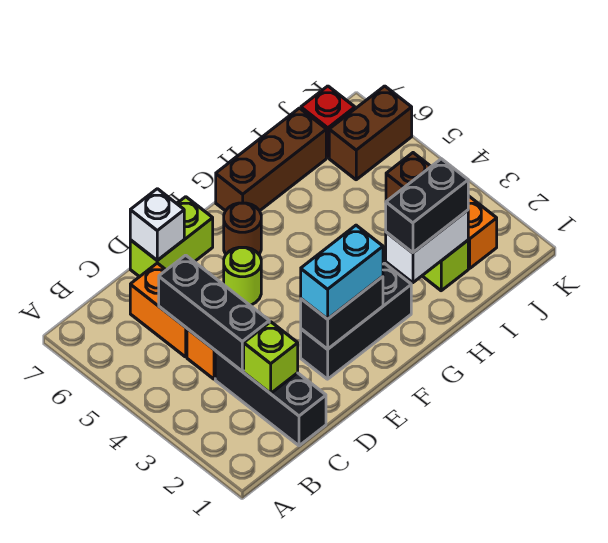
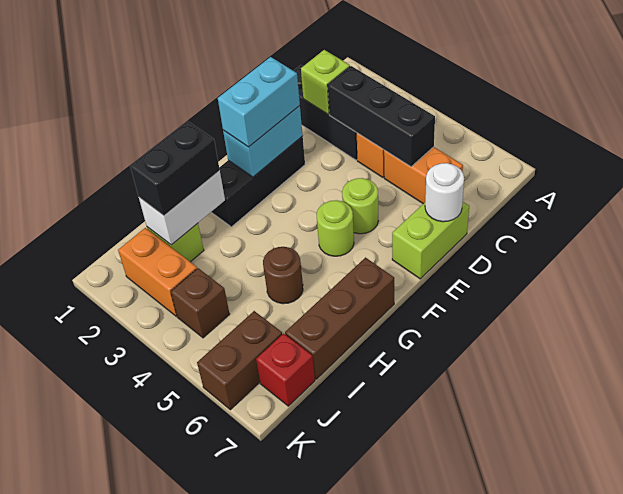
white brick D7 level 2 -> white round brick D7 level 2
black brick E2:F2 level 2 -> cyan brick E2:F2 level 2
none -> lime round brick F5 level 1
brown round brick F6 level 1 -> brown round brick H5 level 1

